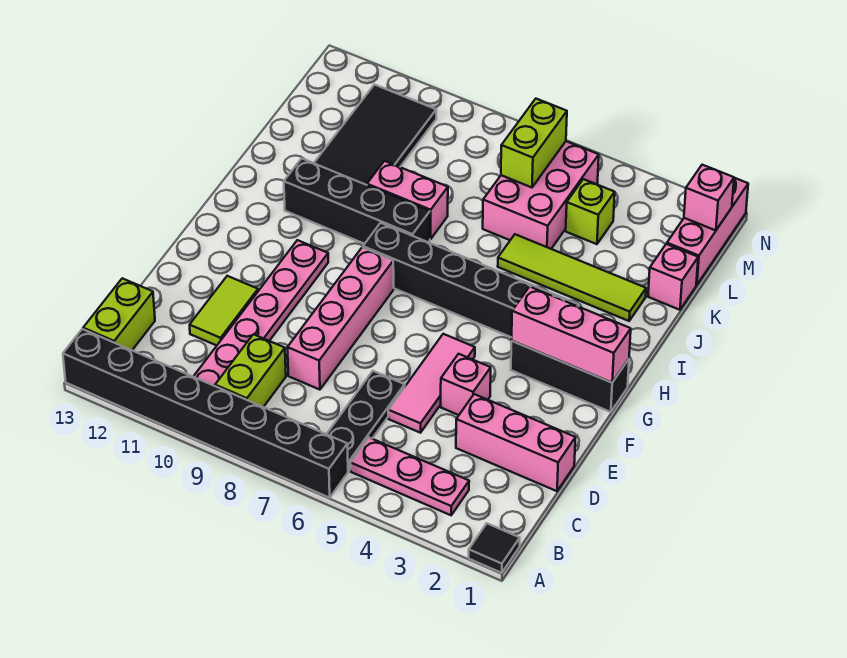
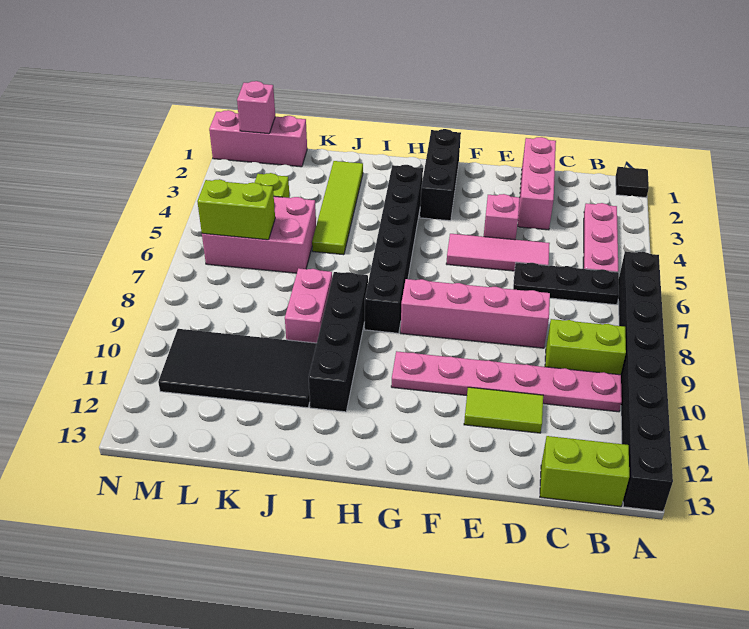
pink brick G1:G3 level 2 -> none
pink brick K1 level 1 -> none

